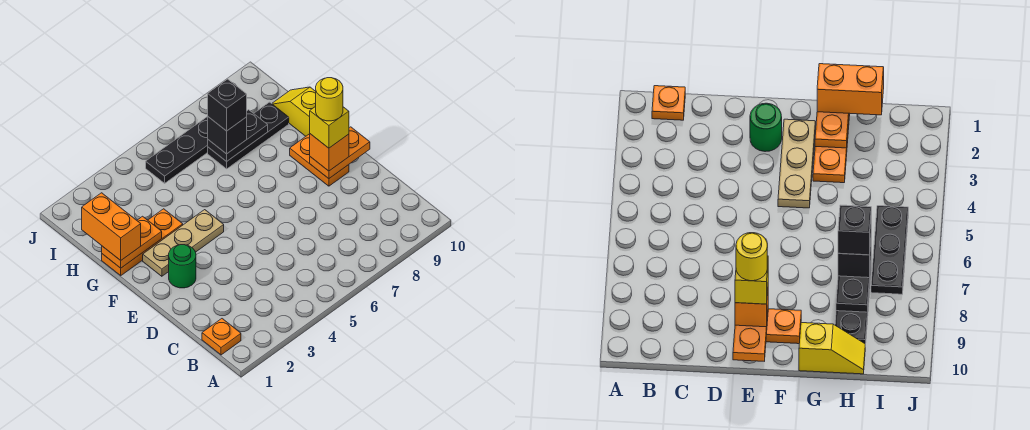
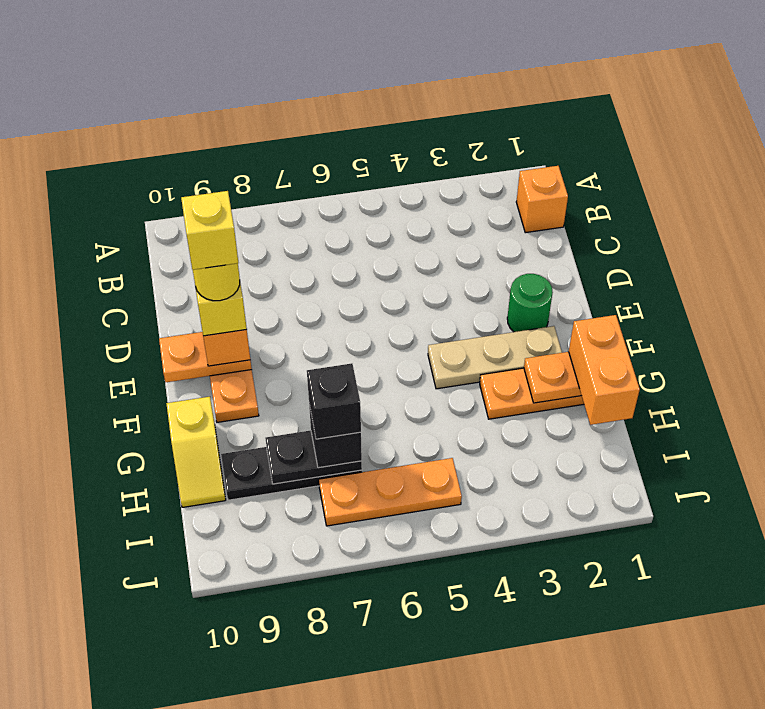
orange plate B1 level 1 -> orange brick B1 level 1
none -> yellow brick E9 level 6
black plate I5:I7 level 1 -> orange plate I5:I7 level 1

